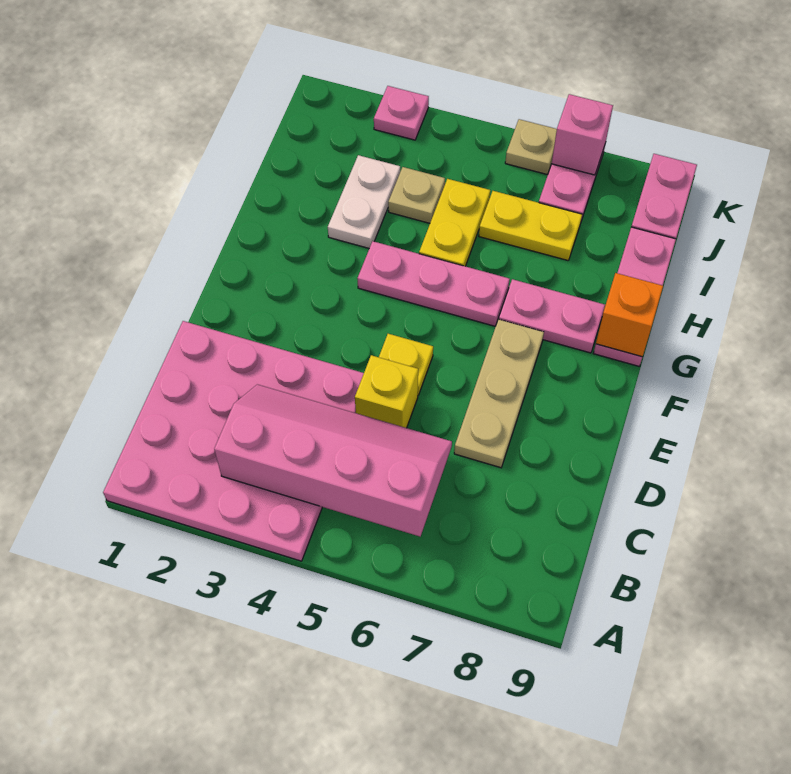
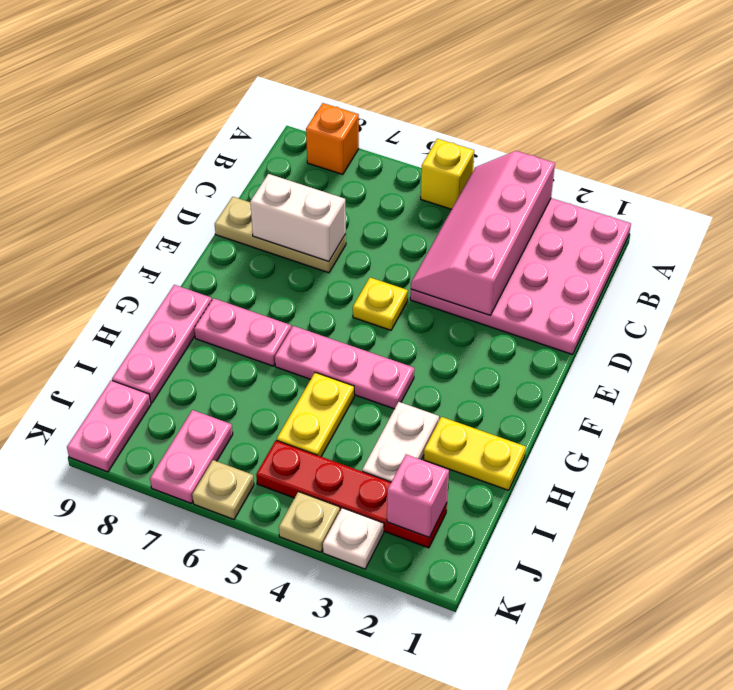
pink slope B3:C6 level 2 top B -> pink slope A3:D4 level 2 top 3
yellow brick D5 level 1 -> yellow brick A5 level 1
tan plate D7:F7 level 1 -> tan plate D7:D9 level 1
none -> white brick D7:D8 level 2
orange brick G9 level 2 -> orange brick A8 level 1
tan plate I4 level 1 -> tan plate K4 level 1
yellow plate I6:I7 level 1 -> yellow plate H1:H2 level 1
none -> red plate J2:J5 level 1
pink plate K3 level 1 -> white plate K3 level 1
pink brick K7 level 2 -> pink brick J2 level 2

